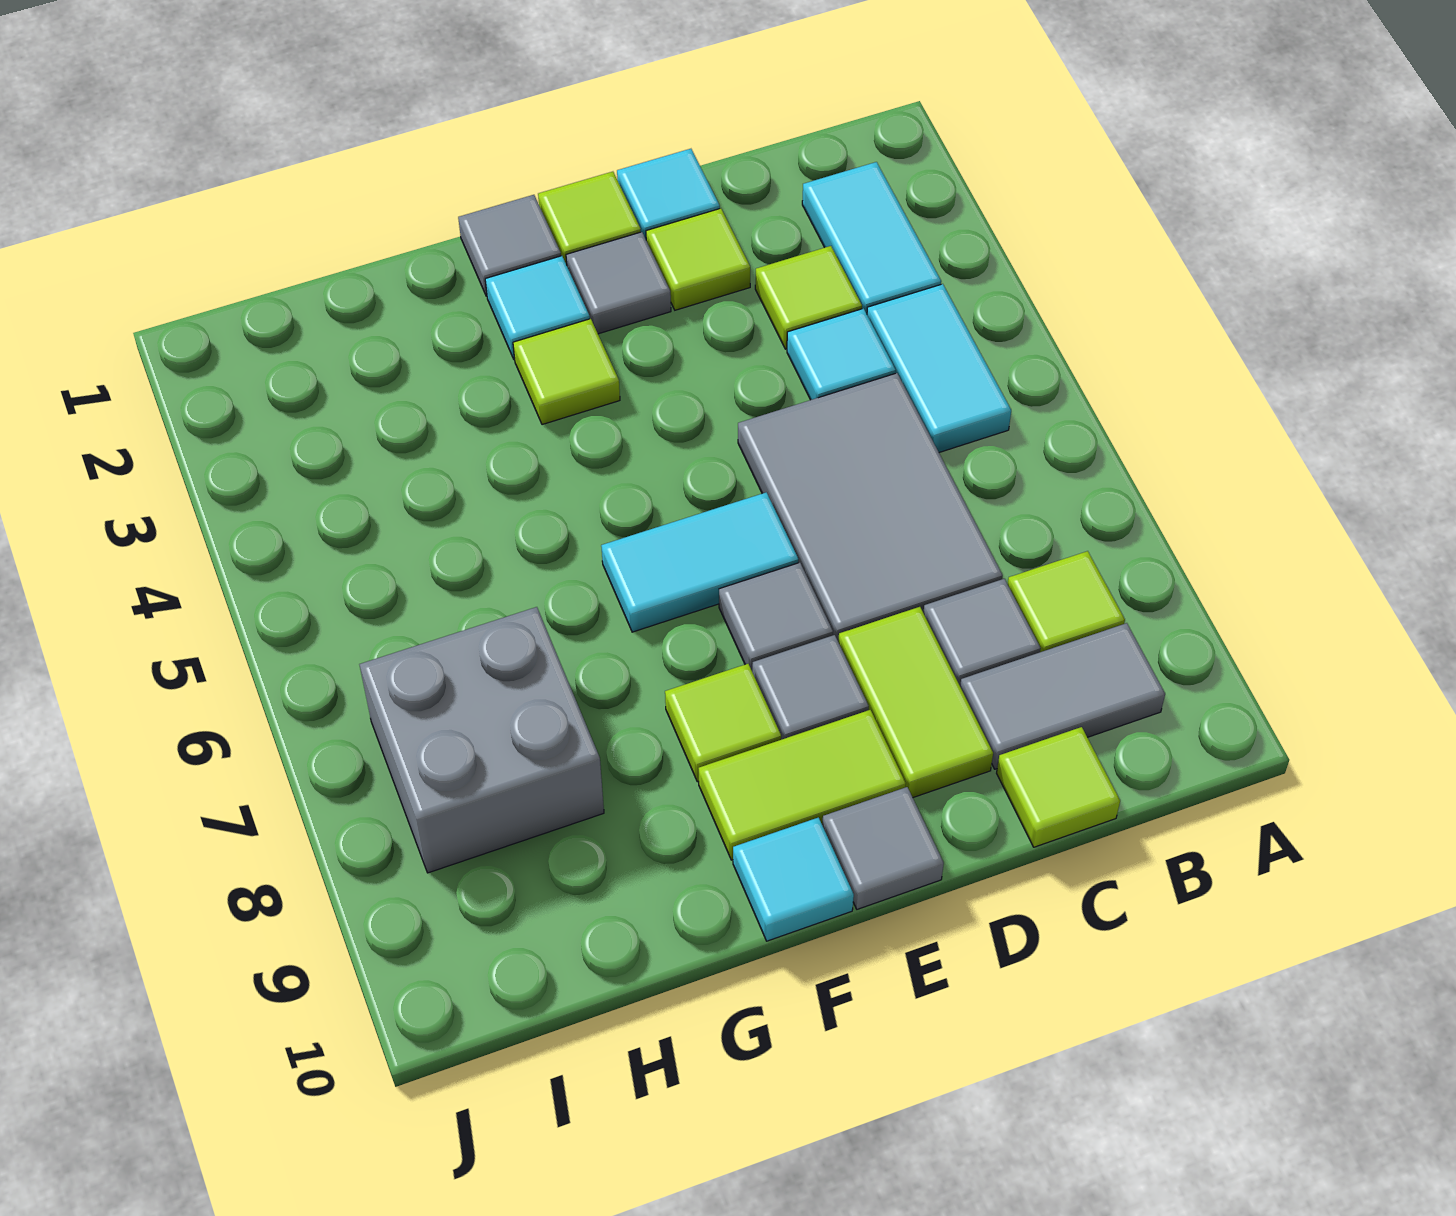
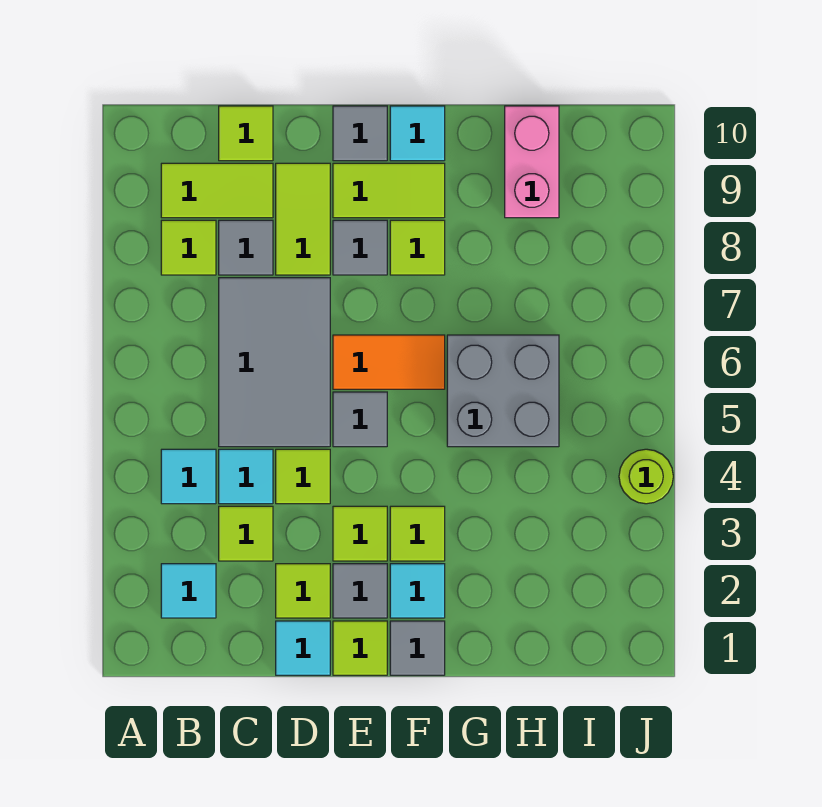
cyan tile B2:B3 level 1 -> cyan tile B2 level 1
cyan tile B4:B5 level 1 -> cyan tile B4 level 1
grey tile B9:C9 level 1 -> lime tile B9:C9 level 1
none -> lime tile D4 level 1
none -> lime tile E3 level 1
cyan tile E6:F6 level 1 -> orange tile E6:F6 level 1
grey tile E7 level 1 -> grey tile E5 level 1
grey brick H7:I8 level 1 -> grey brick G5:H6 level 1
none -> pink brick H9:H10 level 1
none -> lime round brick J4 level 1

